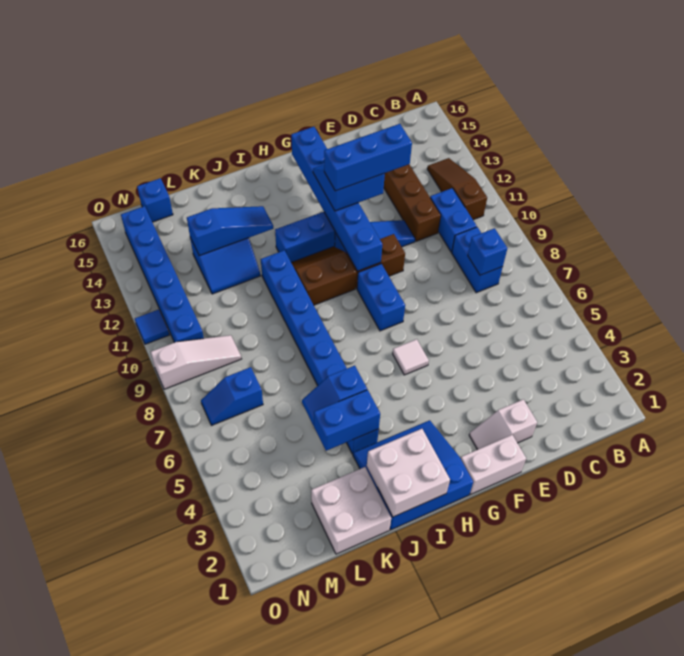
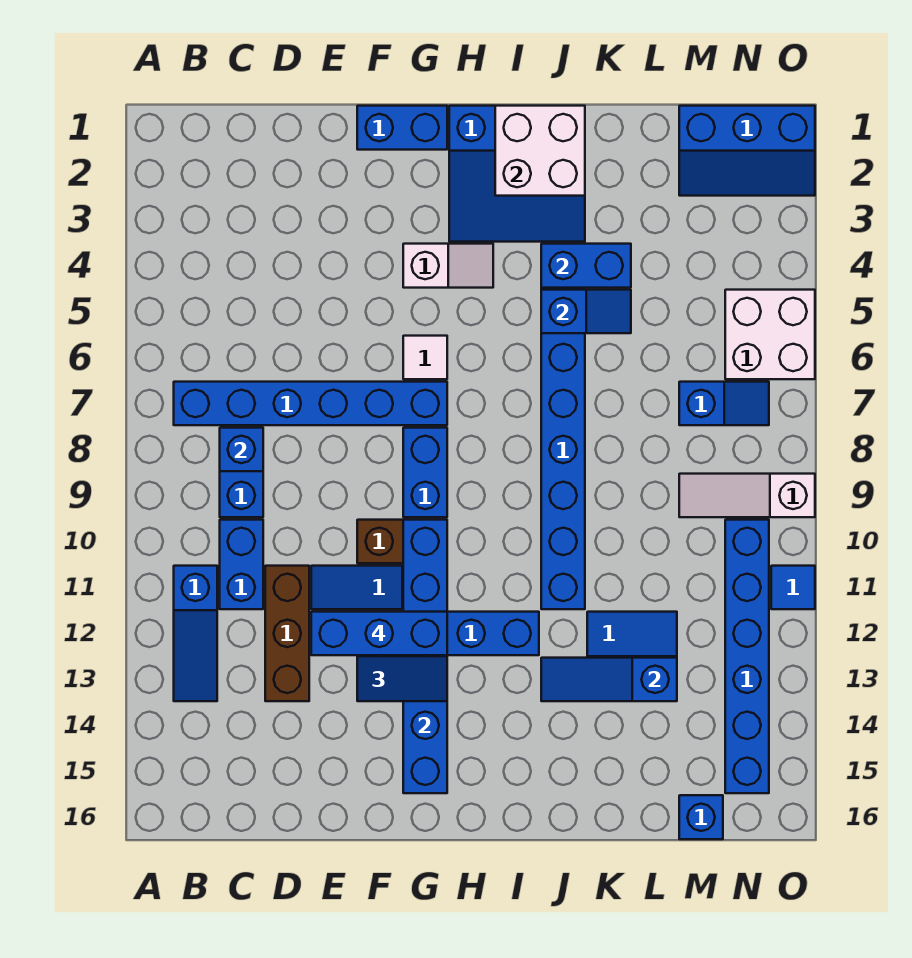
none -> blue brick B7:G7 level 1
brown slope B11:B13 level 1 top 11 -> blue slope B11:B13 level 1 top 11
white slope E2:F2 level 1 top E -> white slope G4:H4 level 1 top G
white brick F1:G1 level 1 -> blue brick F1:G1 level 1
brown slope H10:I11 level 1 top 10 -> none
white brick K1:L2 level 1 -> white brick N5:O6 level 1
none -> blue slope M1:O2 level 1 top 1

